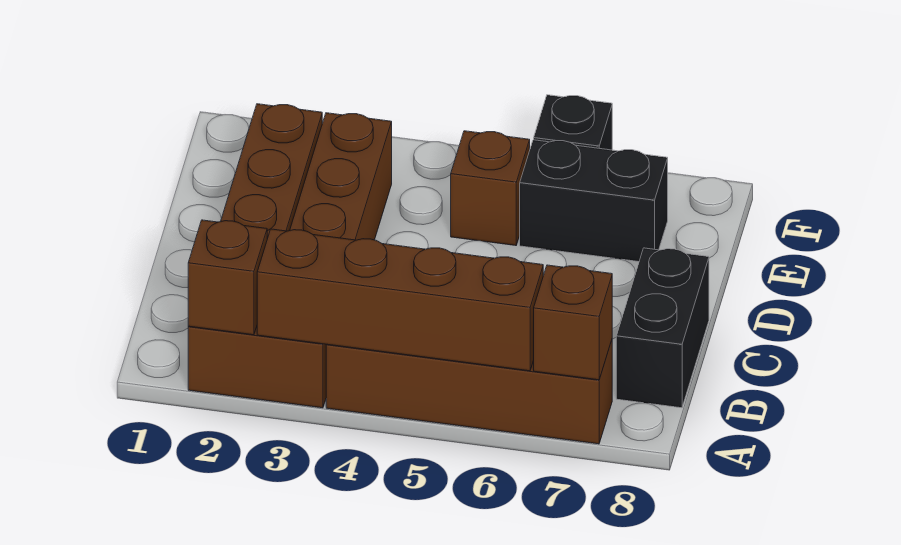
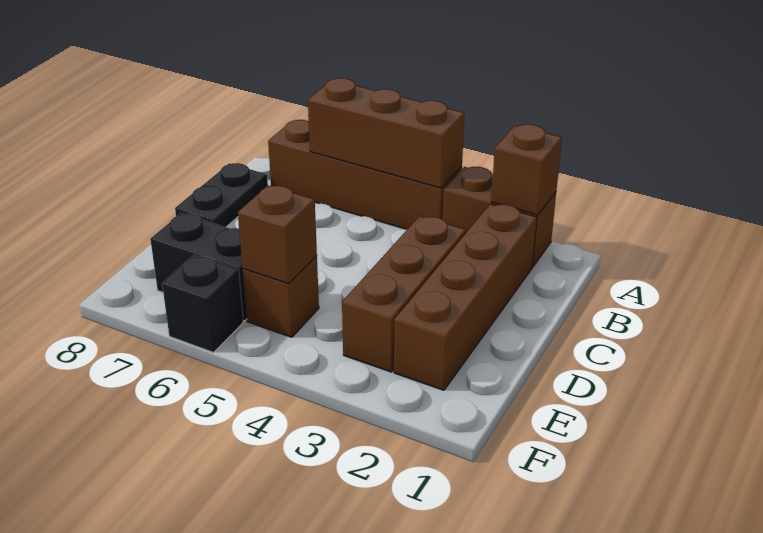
brown brick A3:A6 level 2 -> brown brick A4:A6 level 2
brown brick A7 level 2 -> brown brick E5 level 2
black brick B8:C8 level 1 -> black plate B8:C8 level 1

